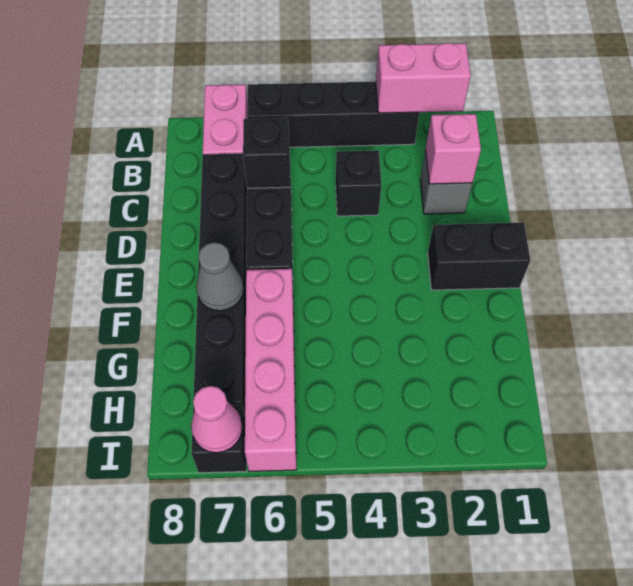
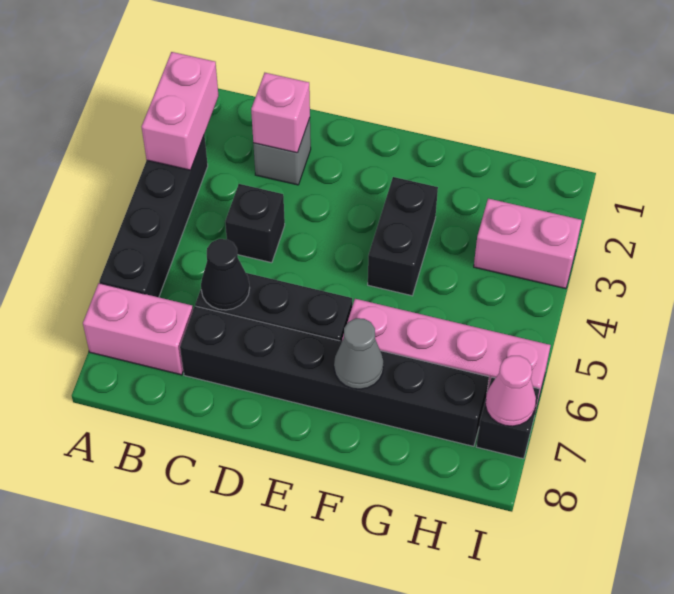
black brick C6 level 2 -> black cone C6 level 2
black brick E1:E2 level 1 -> black brick F3:F4 level 1
none -> pink brick H3:I3 level 1

